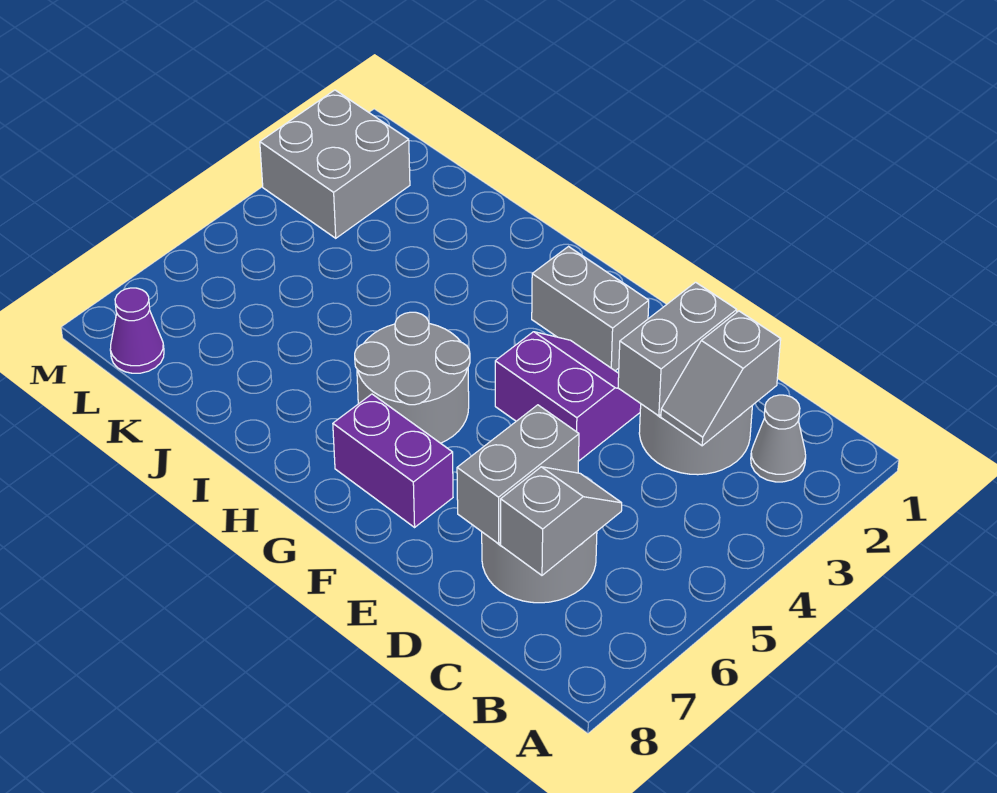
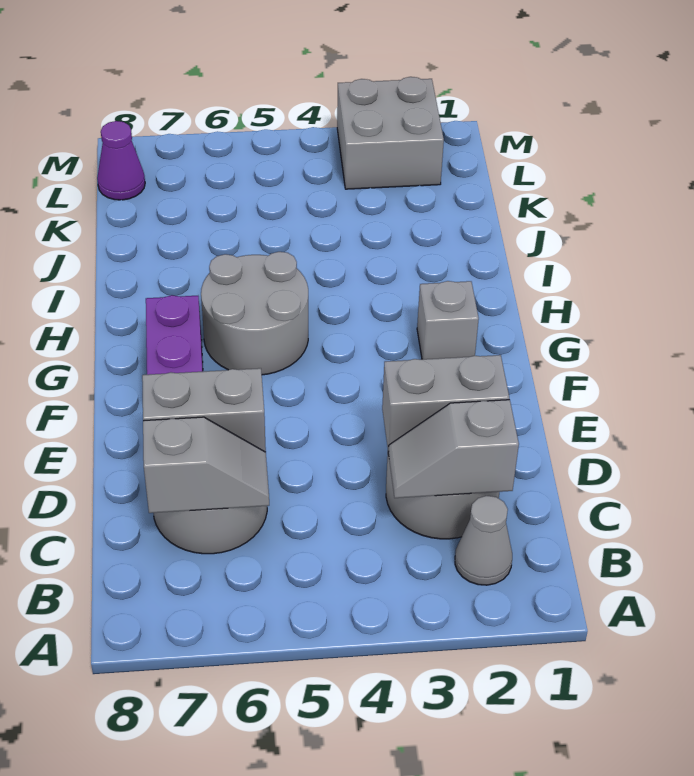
purple slope E3:F4 level 1 top 4 -> none
grey brick F2:G2 level 1 -> grey brick G2 level 1

